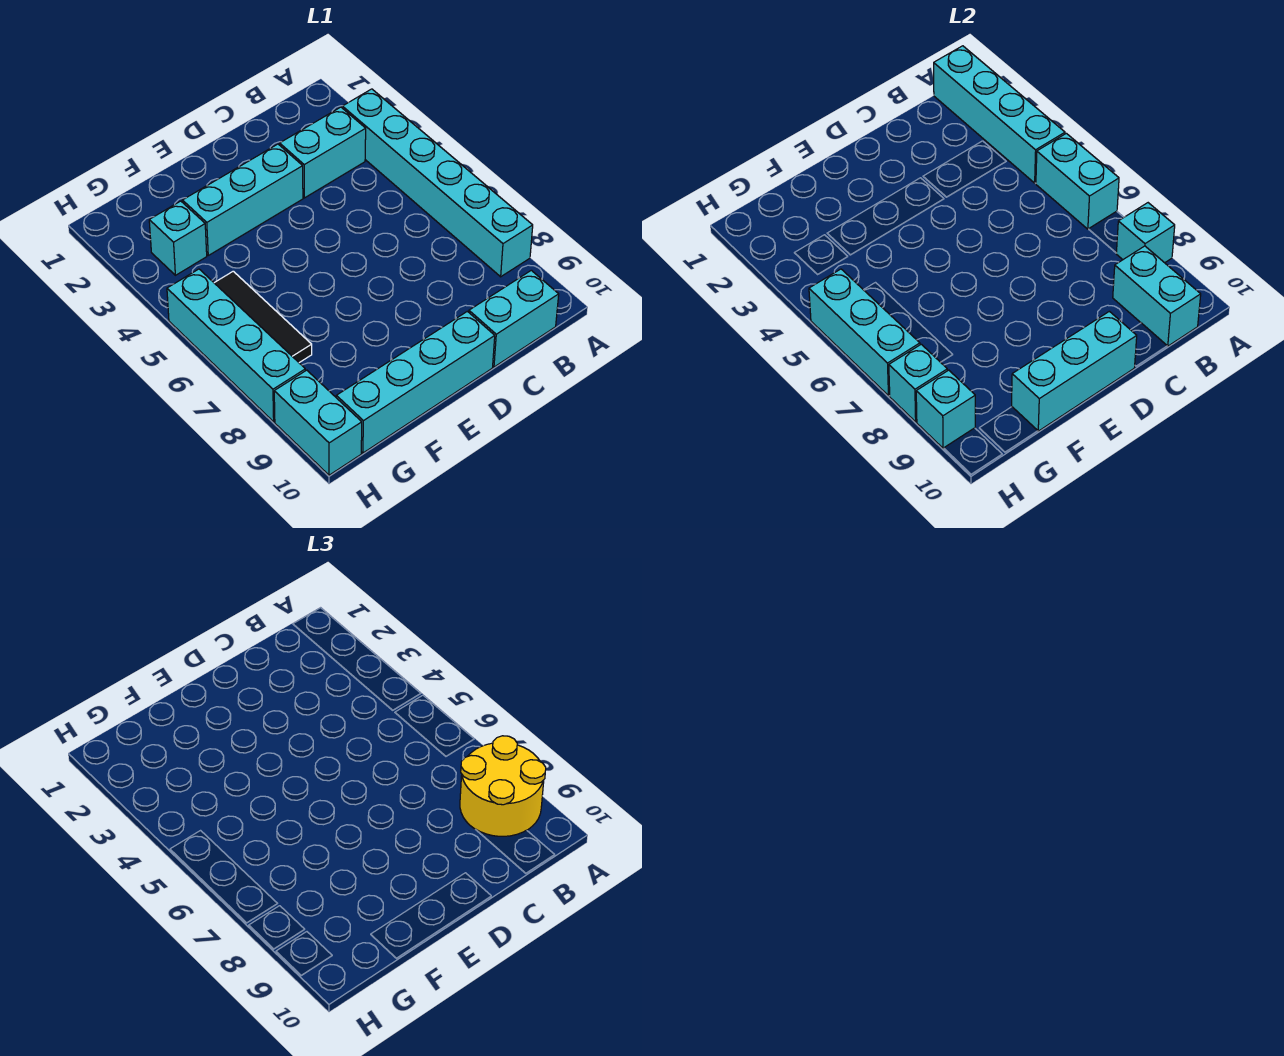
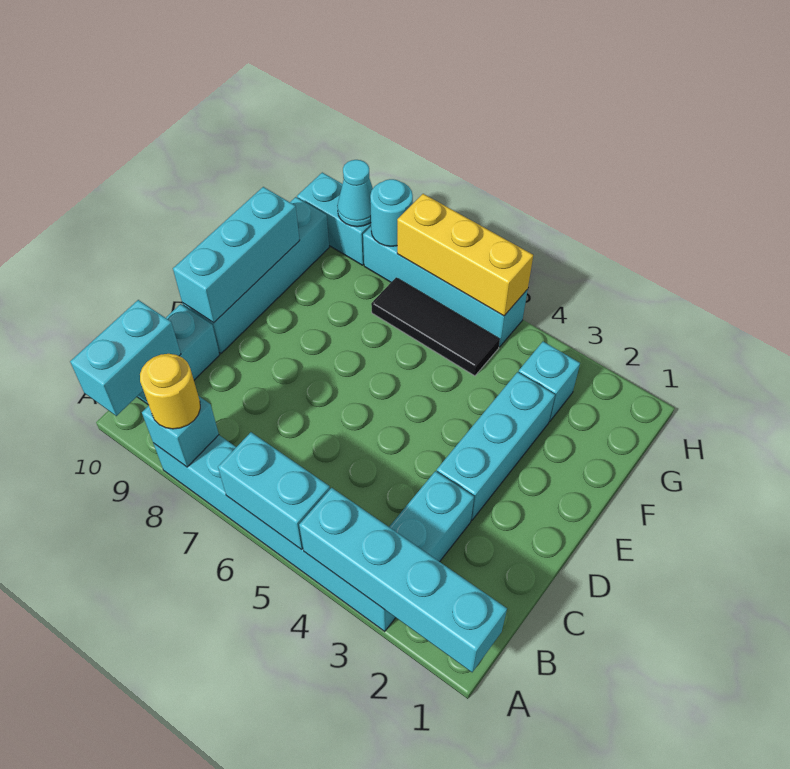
yellow round brick A8:B9 level 3 -> yellow round brick A8 level 3
cyan brick B9:B10 level 2 -> cyan brick A10:B10 level 2
cyan brick H5:H7 level 2 -> yellow brick H5:H7 level 2
cyan brick H8 level 2 -> cyan round brick H8 level 2
cyan brick H9 level 2 -> cyan cone H9 level 2

